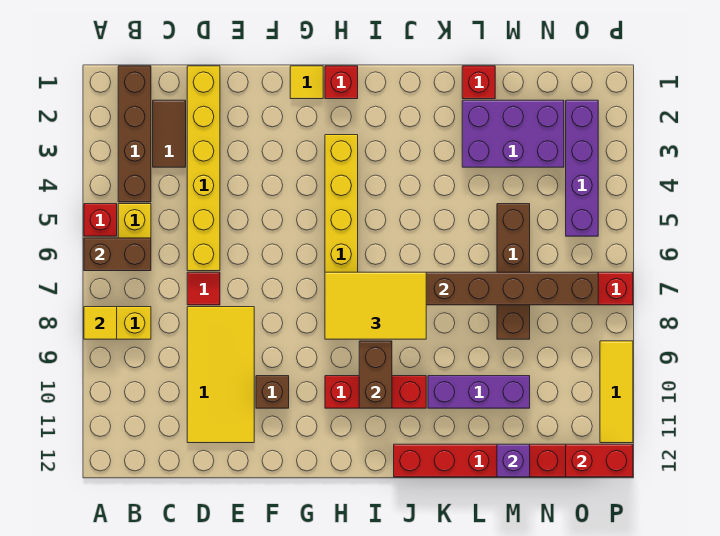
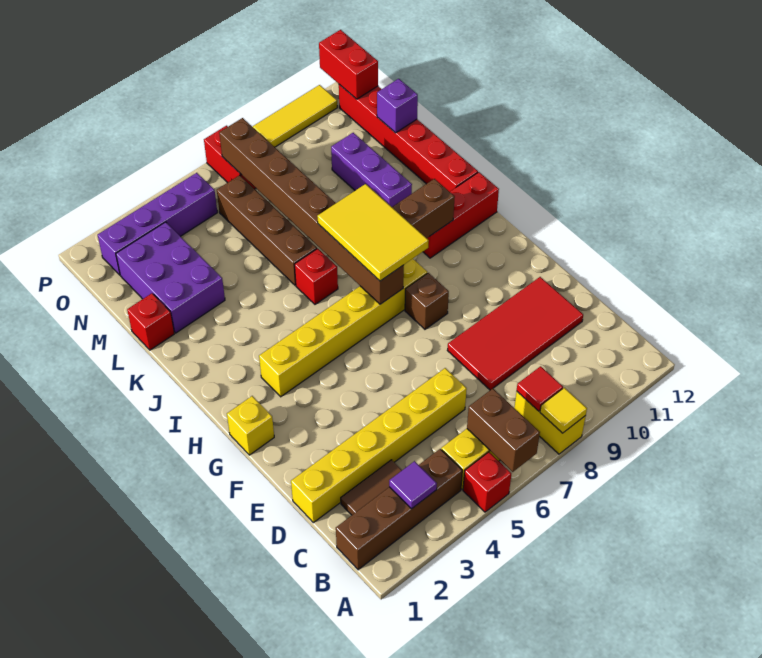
none -> purple tile B3 level 2
red tile D7 level 1 -> red tile B8 level 2
yellow tile D8:E11 level 1 -> red tile D8:E11 level 1
brown brick F10 level 1 -> brown brick G8 level 1
yellow tile G1 level 1 -> yellow brick G1 level 1
red brick H1 level 1 -> red brick J6 level 1
red brick H10:J10 level 1 -> red brick I10:I12 level 1
brown brick M5:M8 level 1 -> brown brick K6:N6 level 1

